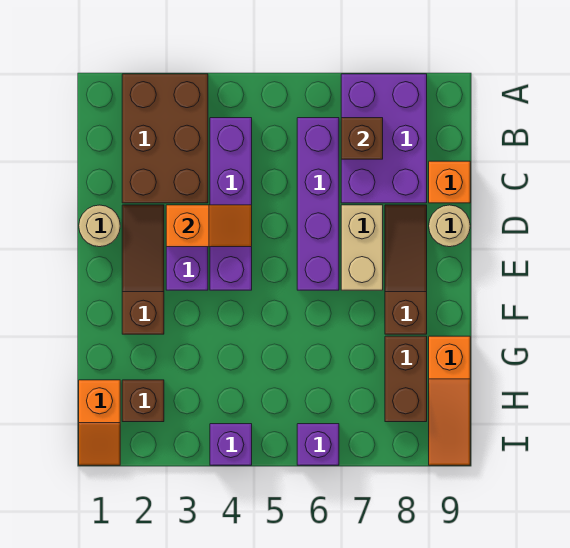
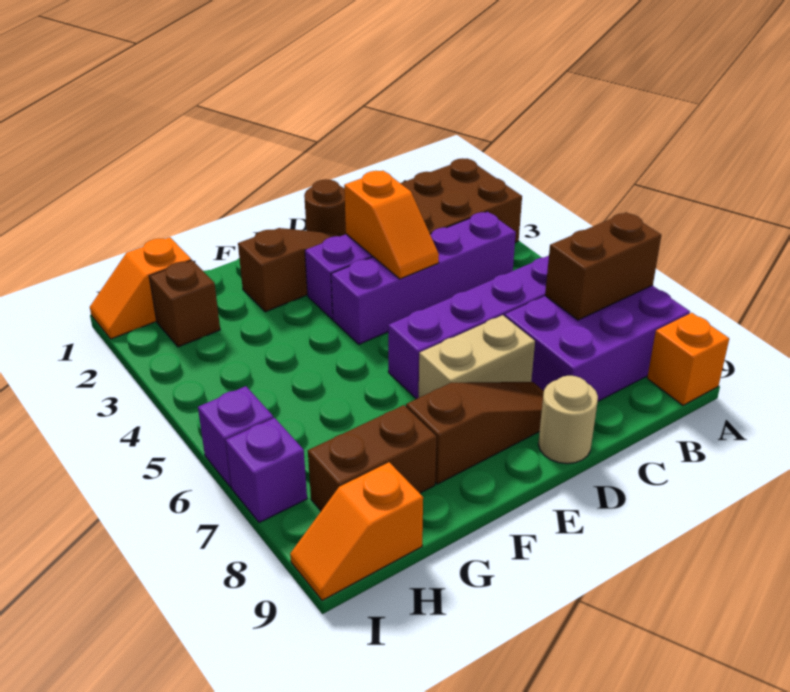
brown brick B7 level 2 -> brown brick A7:B7 level 2
orange brick C9 level 1 -> orange brick A9 level 1
tan round brick D1 level 1 -> brown round brick D1 level 1
orange slope G9:I9 level 1 top G -> orange slope H9:I9 level 1 top H
purple brick I4 level 1 -> purple brick I7 level 1

